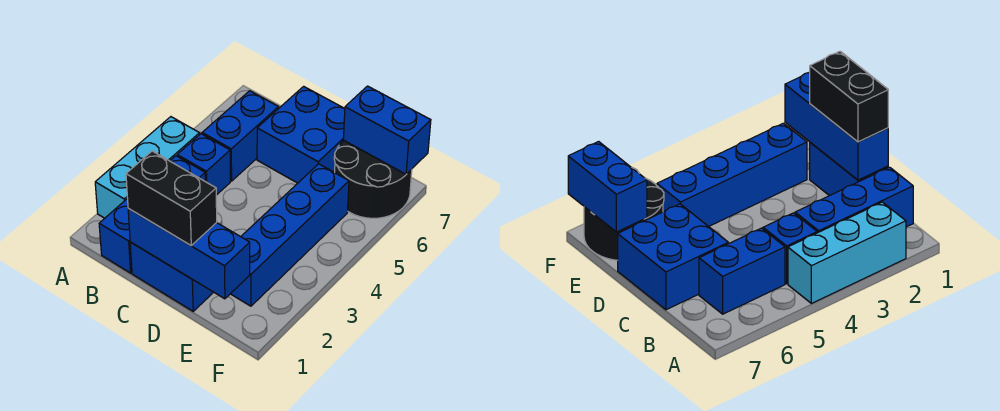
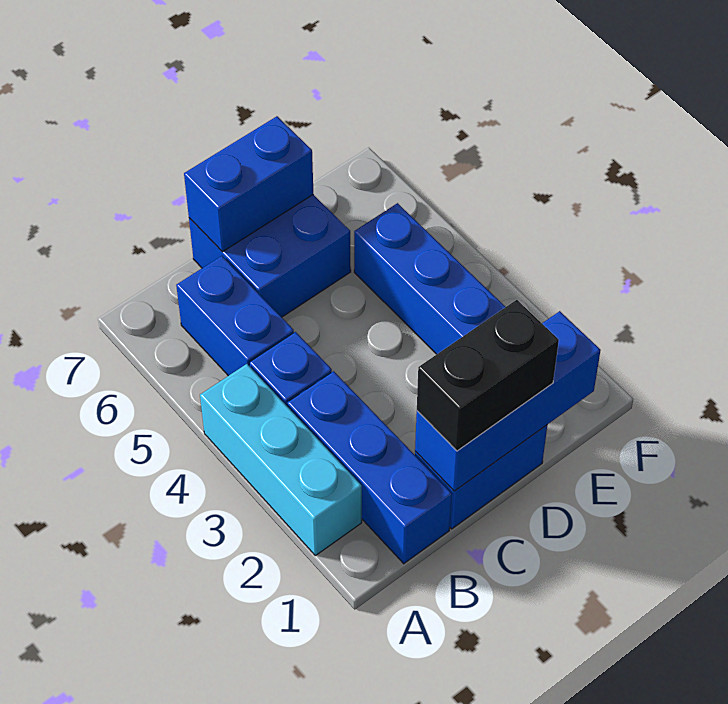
black round brick E6:F7 level 1 -> none
blue brick E7:F7 level 2 -> blue brick C7:D7 level 2

